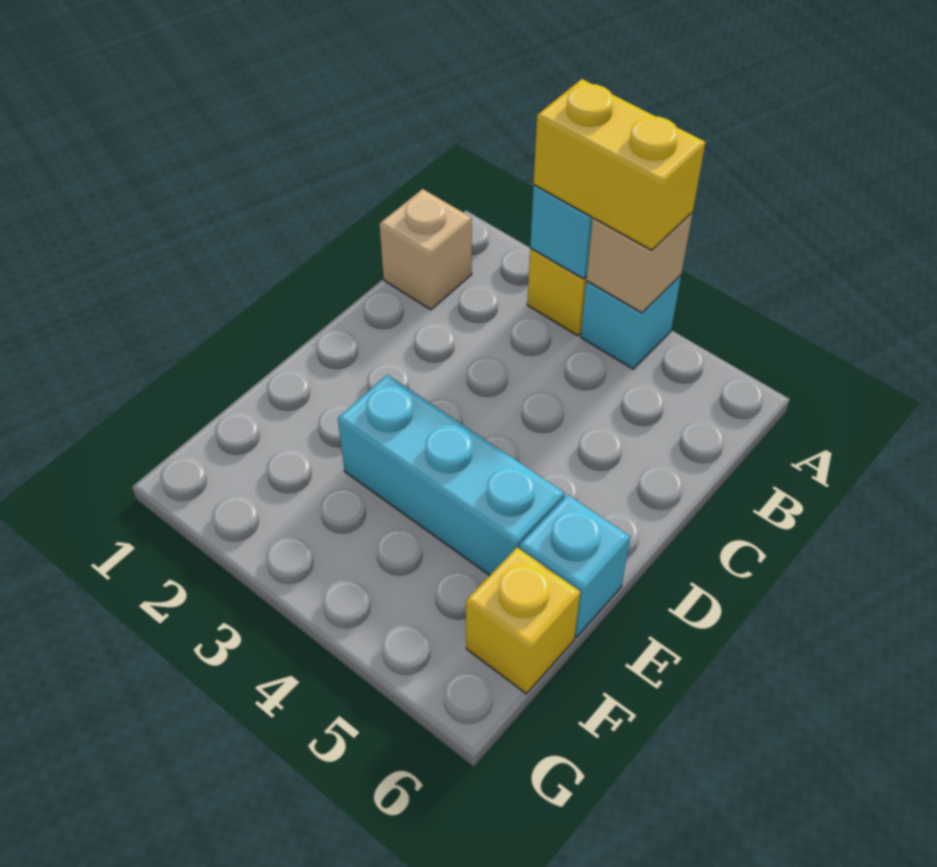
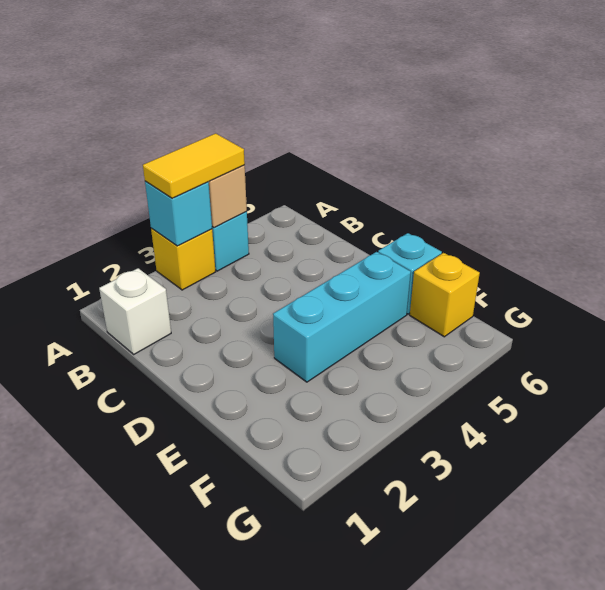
yellow brick A3:A4 level 3 -> yellow tile A3:A4 level 3
tan brick B1 level 1 -> white brick B1 level 1

